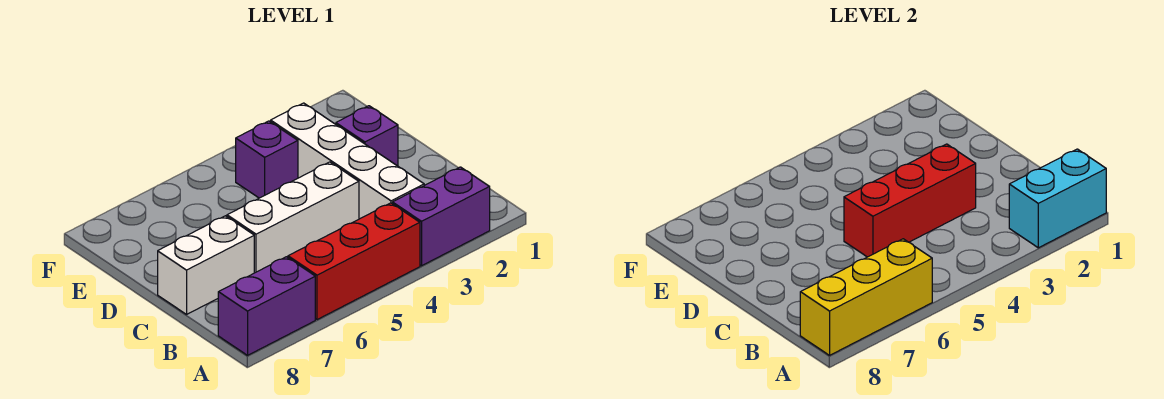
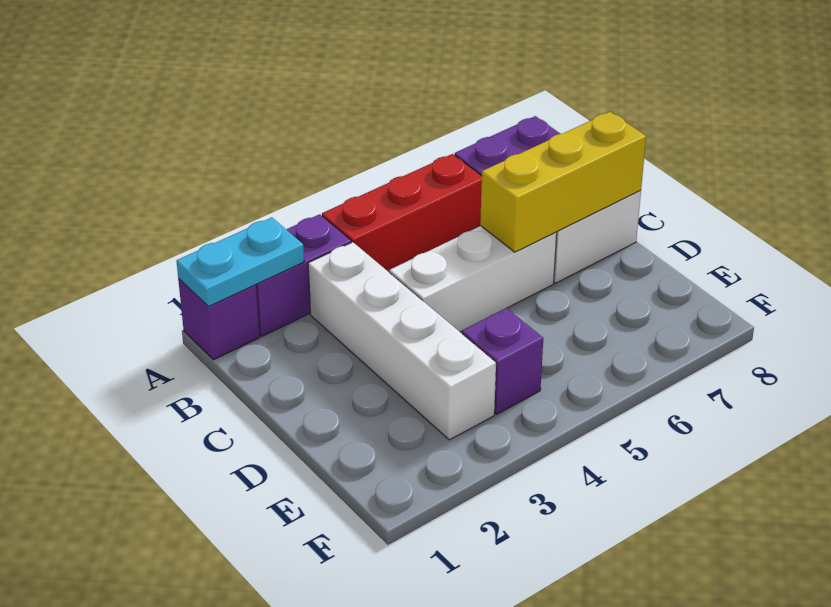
cyan brick A1:A2 level 2 -> cyan plate A1:A2 level 2
yellow brick A6:A8 level 2 -> yellow brick C6:C8 level 2
red brick C3:C5 level 2 -> none
purple brick D2 level 1 -> purple brick A1 level 1

